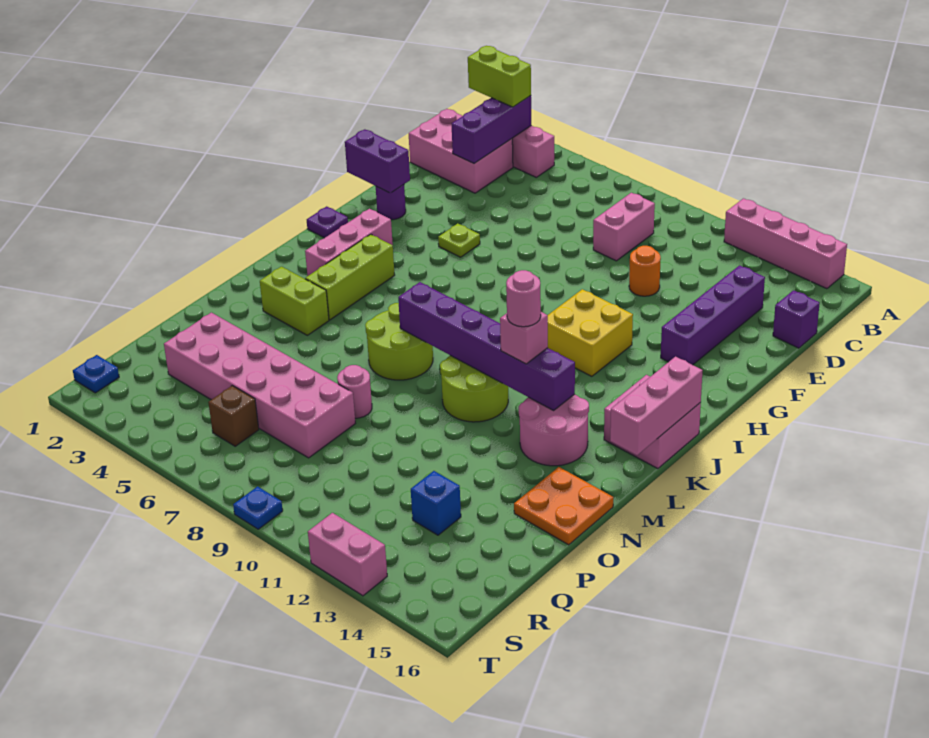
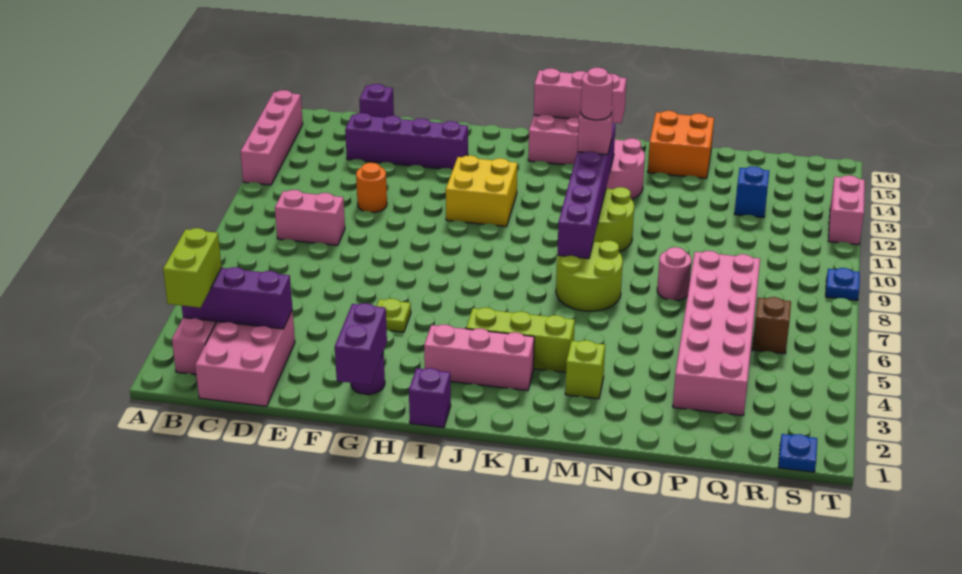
purple plate I1 level 1 -> purple brick I1 level 1
lime brick M3:M4 level 1 -> lime brick M3 level 1
orange plate N15:O16 level 1 -> orange brick N15:O16 level 1

